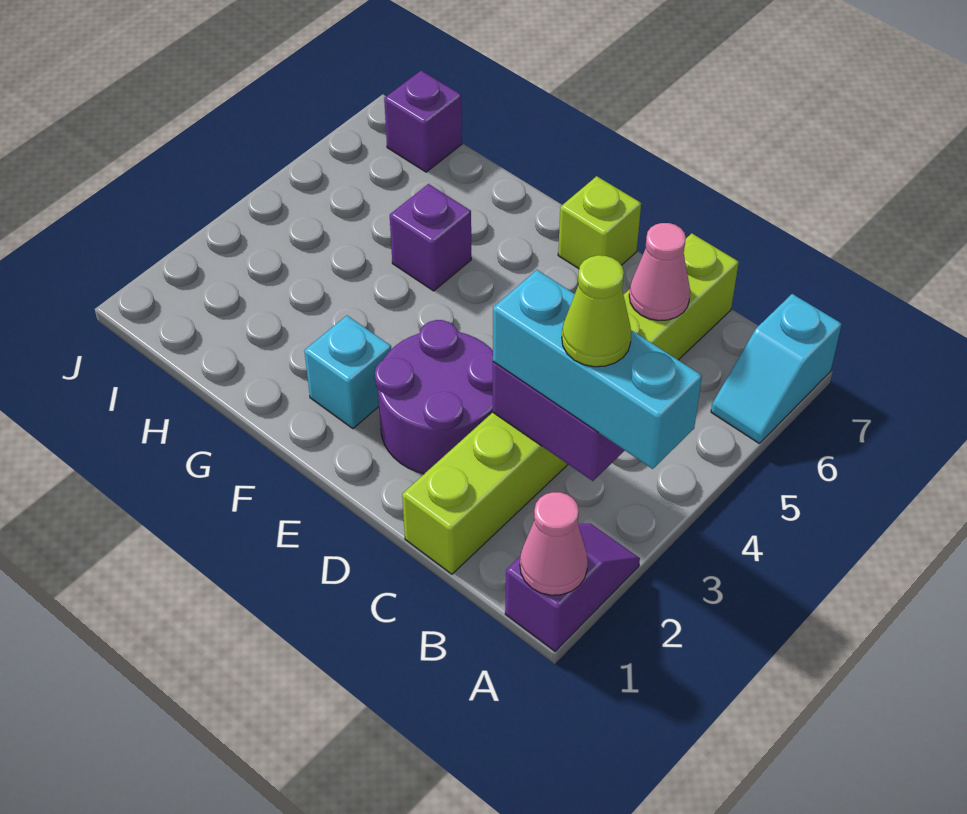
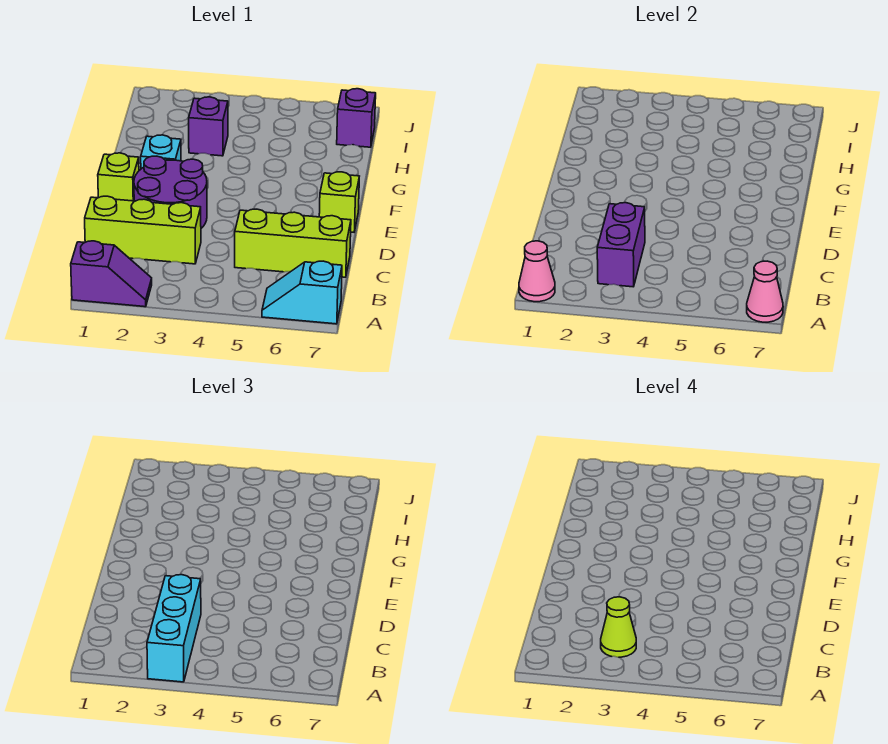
pink cone C6 level 2 -> pink cone A7 level 2
none -> lime brick E1 level 1
purple brick G5 level 1 -> purple brick H3 level 1

